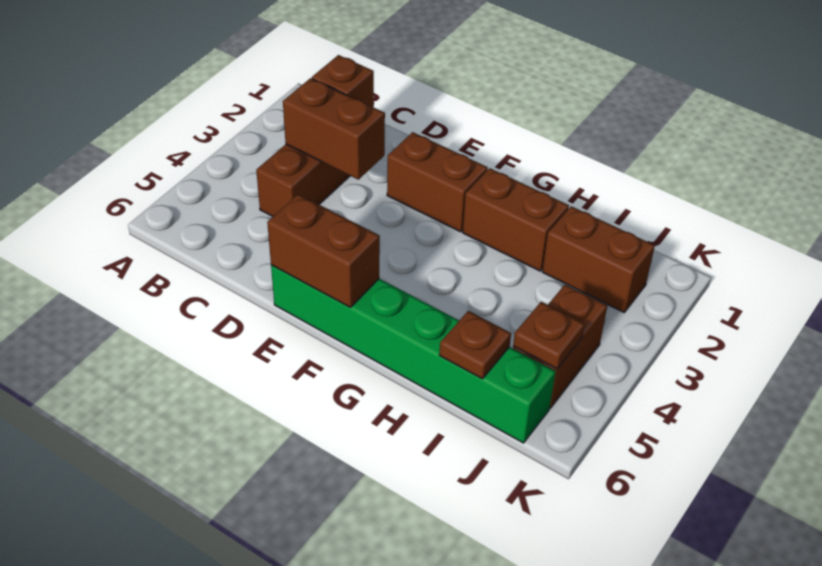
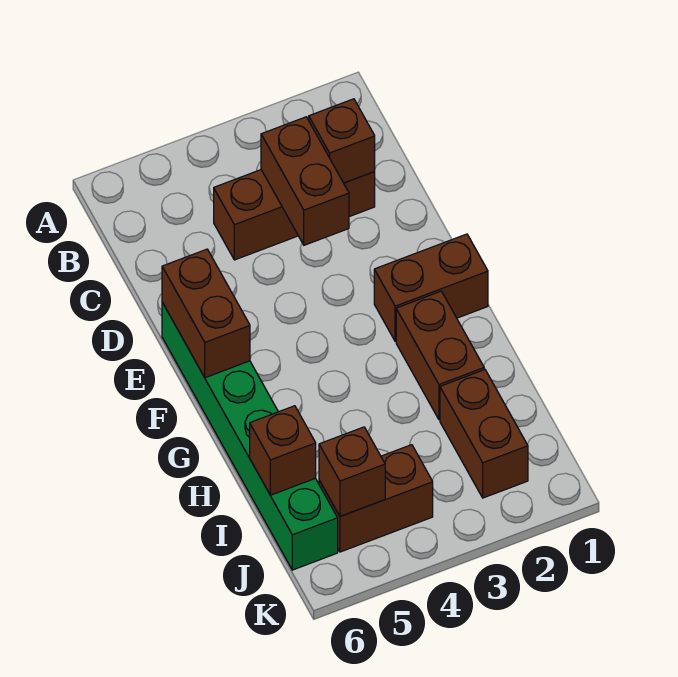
brown brick E2:F2 level 1 -> brown brick F1:F2 level 1
brown plate I6 level 2 -> brown brick I6 level 2
brown plate J5 level 2 -> brown brick J5 level 2

